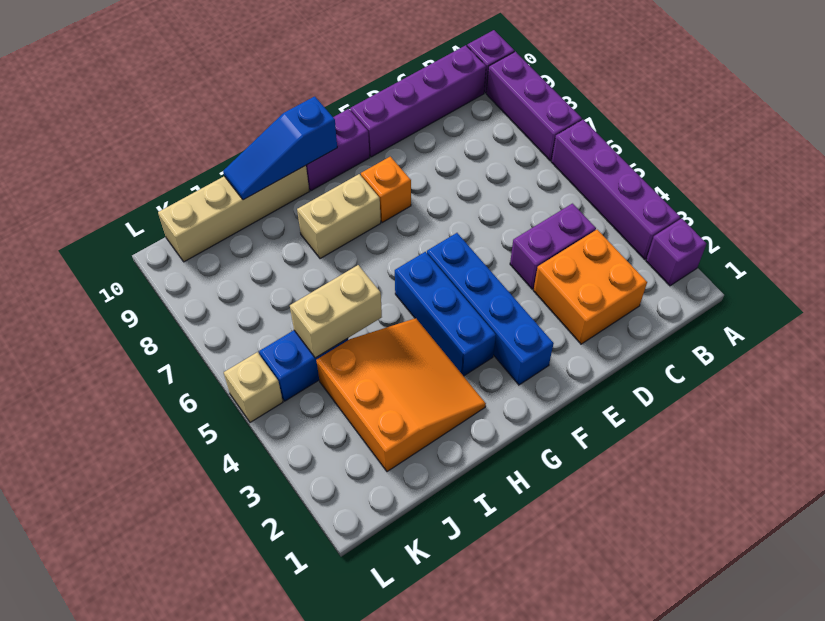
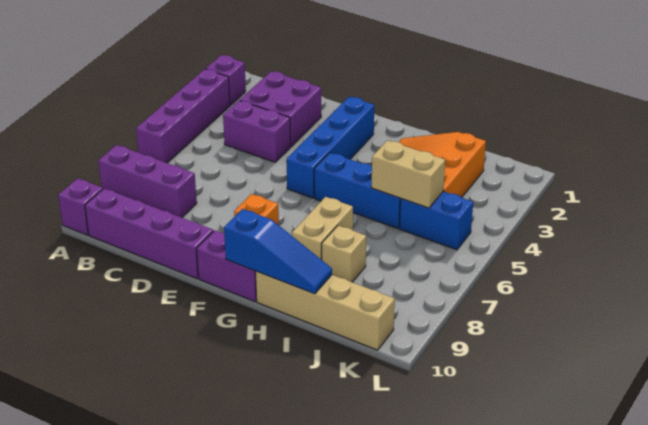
purple brick A7:A9 level 1 -> purple brick A8:C8 level 1
orange brick C2:D3 level 1 -> purple brick C2:D3 level 1
blue brick G3:G5 level 1 -> blue brick G5:I5 level 1
tan brick G8:H8 level 1 -> tan brick H7:H8 level 1
tan brick L5 level 1 -> tan brick I8 level 1

